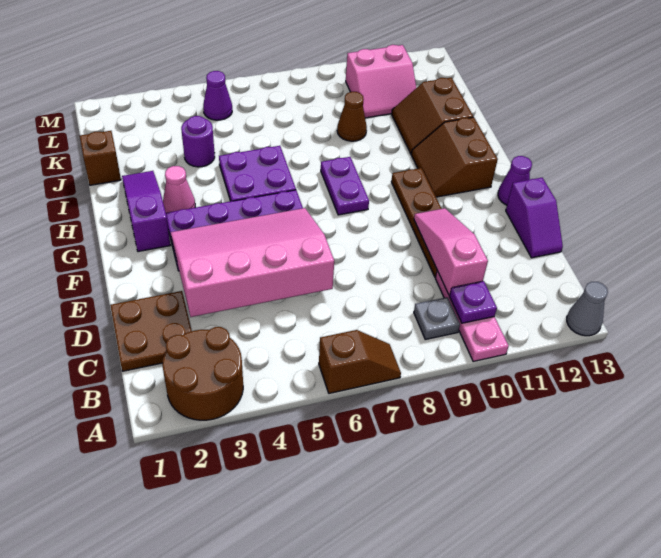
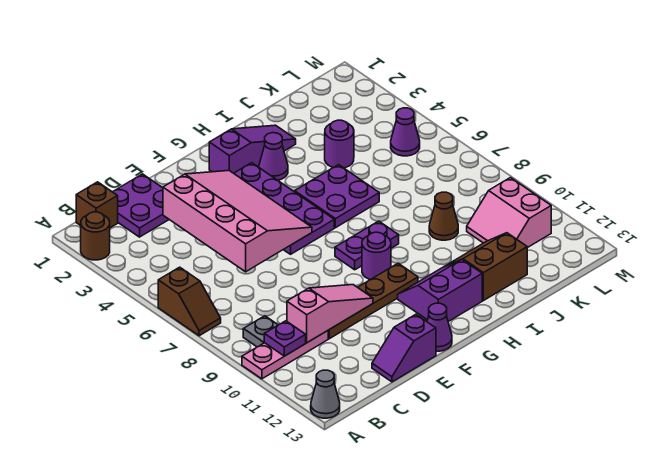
brown round brick A2:B3 level 1 -> brown round brick A2 level 1
brown plate C1:D2 level 1 -> purple plate C1:D2 level 1
none -> purple round brick G9 level 1
brown slope G11:H12 level 1 top 12 -> purple slope G11:H12 level 1 top 12
pink cone H3 level 1 -> purple cone H3 level 1
brown brick J1 level 1 -> brown brick B1 level 1

